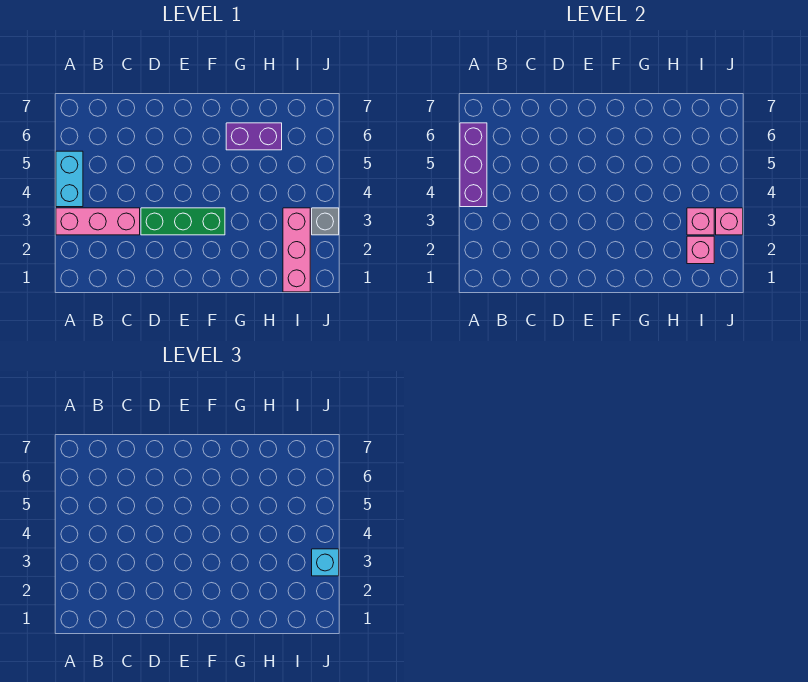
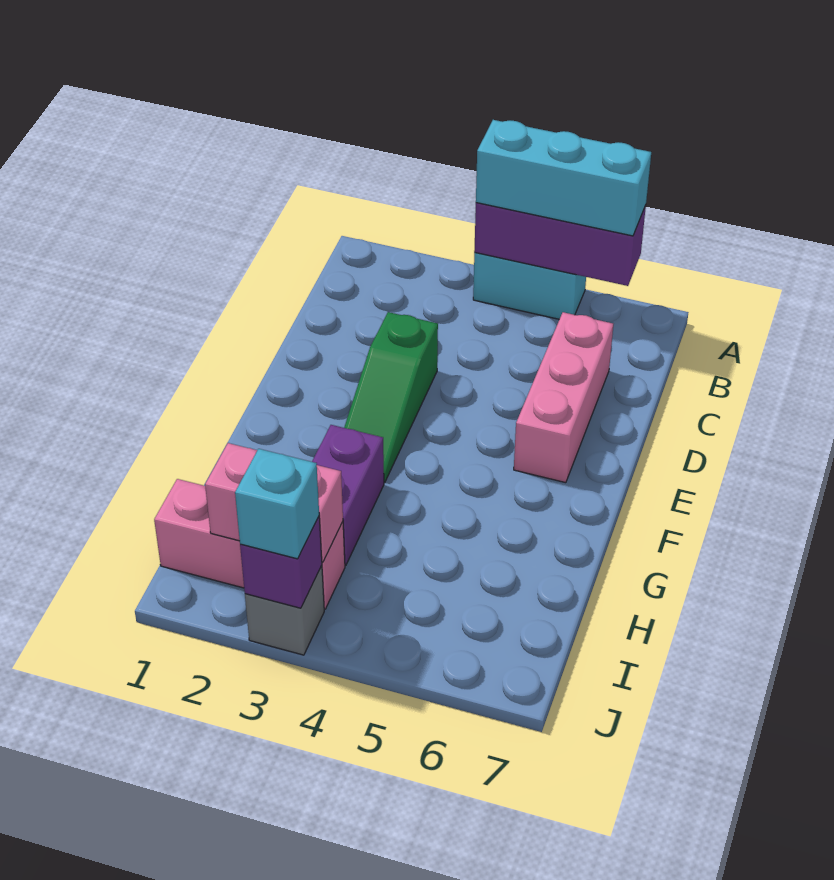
pink brick A3:C3 level 1 -> pink brick C6:E6 level 1
none -> cyan brick A4:A6 level 3
green brick D3:F3 level 1 -> green slope D3:F3 level 1 top D
purple brick G6:H6 level 1 -> purple brick G3:H3 level 1
pink brick J3 level 2 -> purple brick J3 level 2

